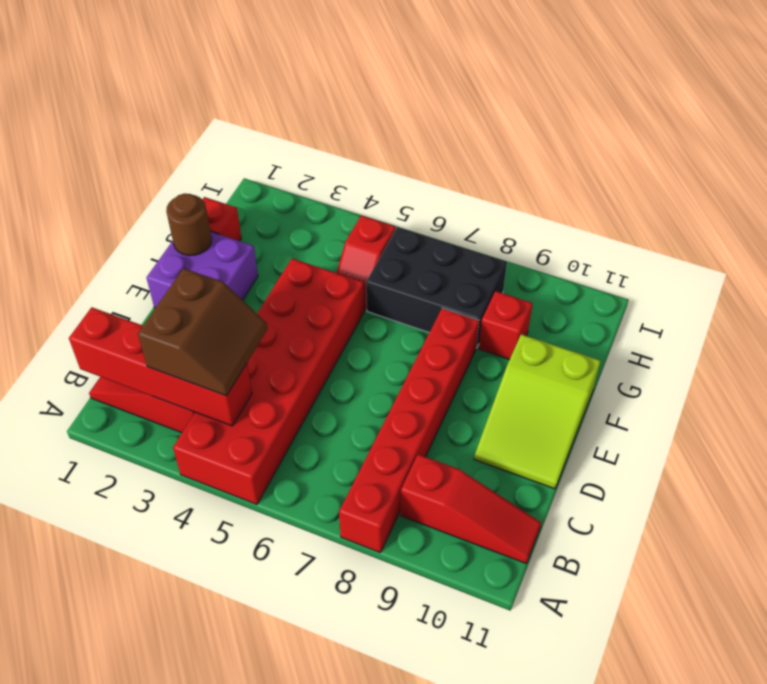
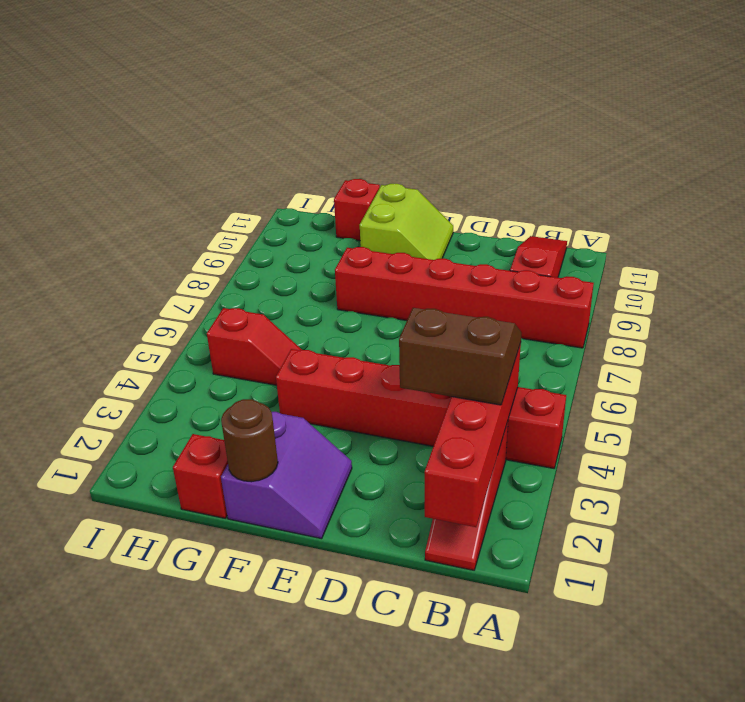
red brick A4:F5 level 1 -> red brick A4:F4 level 1
lime slope D10:F11 level 1 top F -> lime slope E10:F11 level 1 top F
purple brick E1:F2 level 1 -> purple slope E1:F2 level 1 top F
black brick G6:H8 level 1 -> none
red brick G9 level 1 -> red brick G11 level 1

